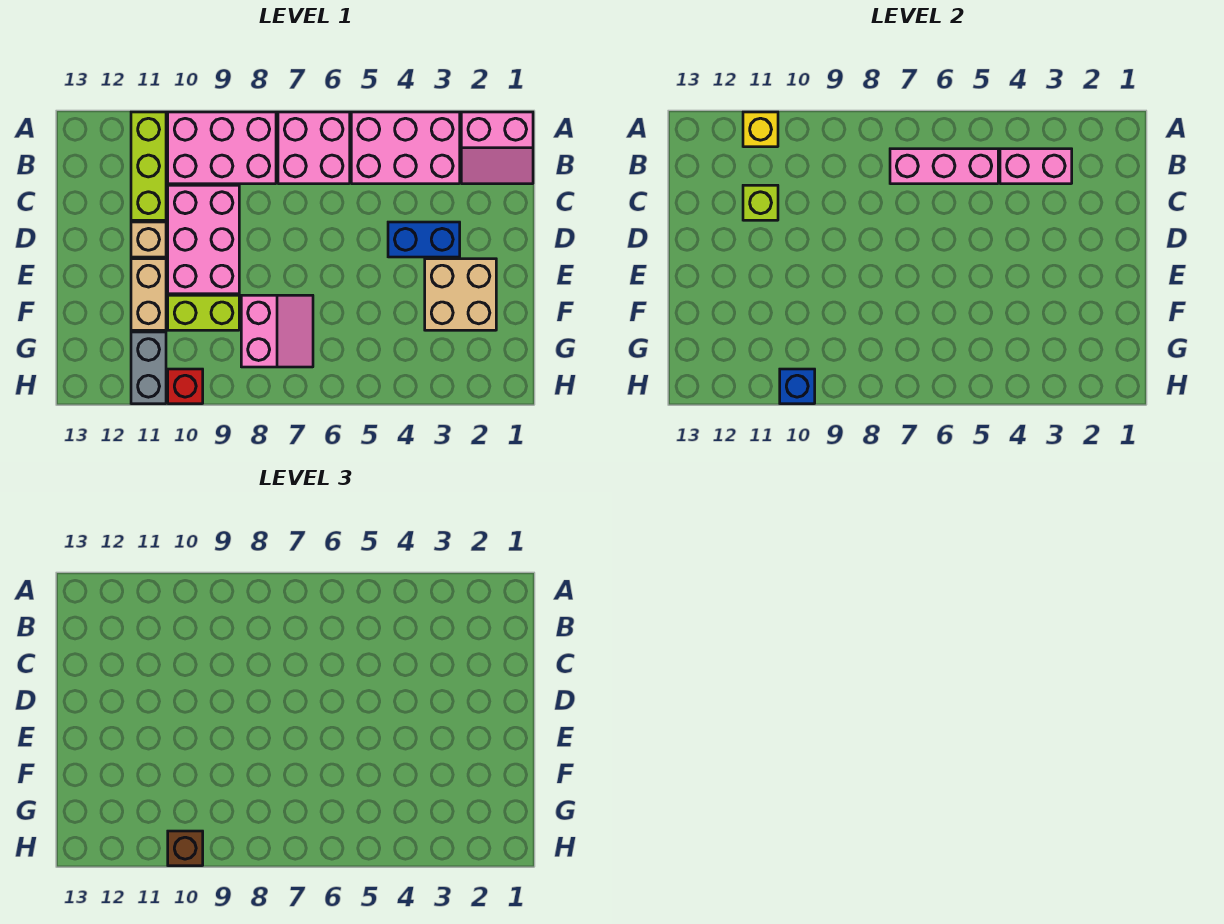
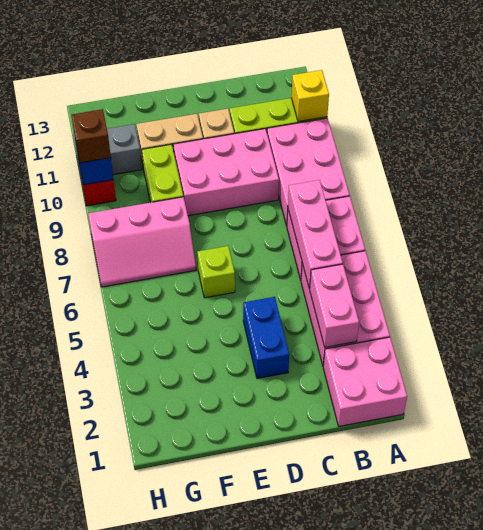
pink slope A1:B2 level 1 top A -> pink brick A1:B2 level 1
lime brick C11 level 2 -> lime brick E6 level 1
tan brick E2:F3 level 1 -> none
pink slope F7:G8 level 1 top 8 -> pink slope F7:H8 level 1 top 8

